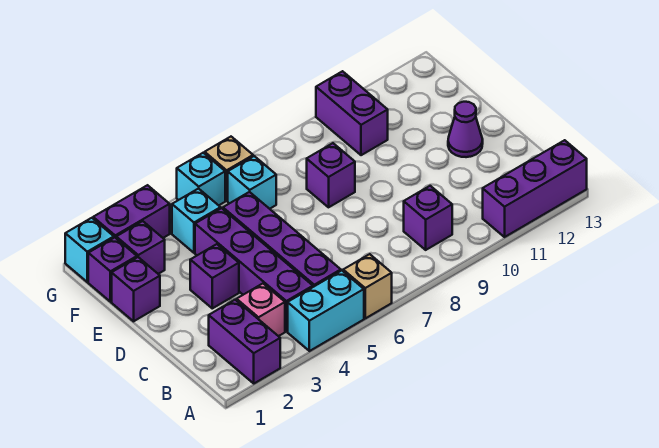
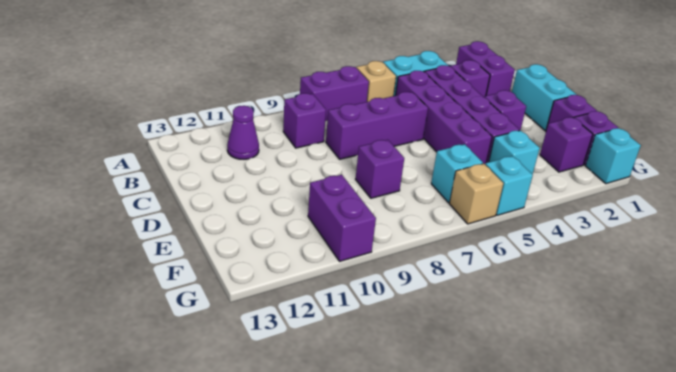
purple brick A11:A13 level 1 -> purple brick C6:C8 level 1
pink brick B3 level 1 -> purple brick B3 level 1
none -> cyan brick C1:D1 level 1
purple cone D12 level 1 -> purple cone B11 level 1
purple brick G2:G3 level 1 -> purple brick A7:A8 level 1

